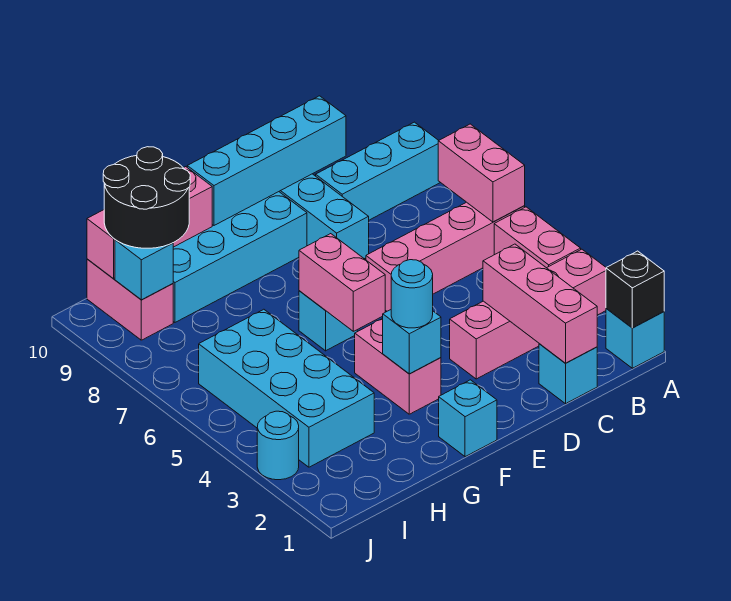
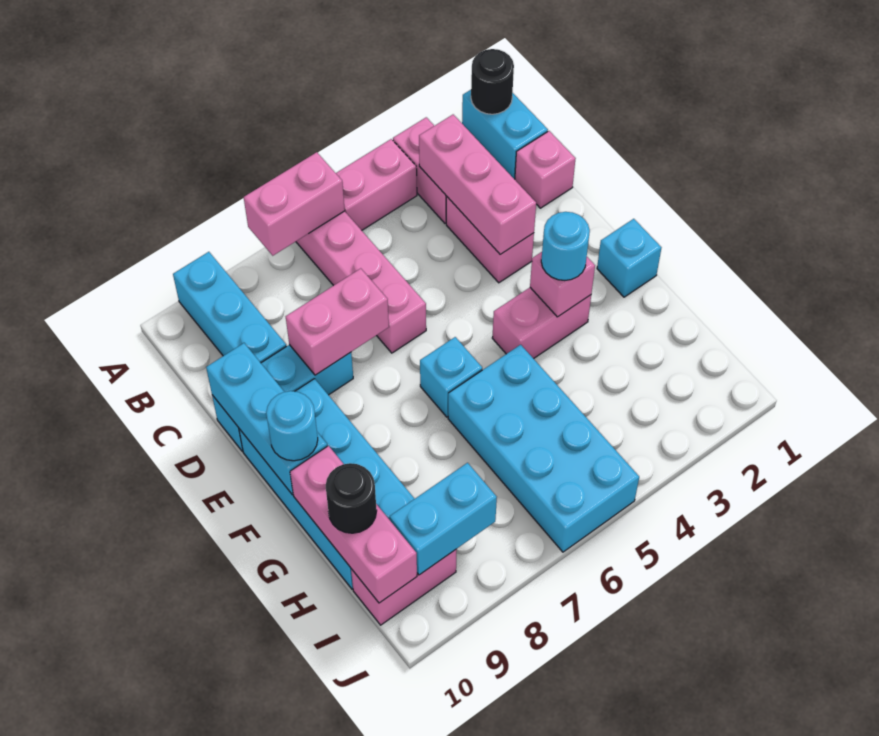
cyan brick A1 level 1 -> cyan brick A1:B1 level 1
black brick A1 level 2 -> black round brick A1 level 2
cyan brick C1 level 1 -> pink brick C1 level 1
pink brick C1:C3 level 2 -> pink brick B3:D3 level 2
cyan brick C10:F10 level 2 -> cyan brick D10:F10 level 2
cyan brick F3 level 2 -> pink brick F3 level 2
pink brick F5:F6 level 2 -> pink brick D7:D8 level 2
cyan brick H3:I6 level 1 -> cyan brick G5:J6 level 1
black round brick H9:I10 level 3 -> black round brick H10 level 3
cyan brick I9 level 2 -> cyan brick I8:I9 level 2
cyan round brick J3 level 1 -> cyan round brick F10 level 3

